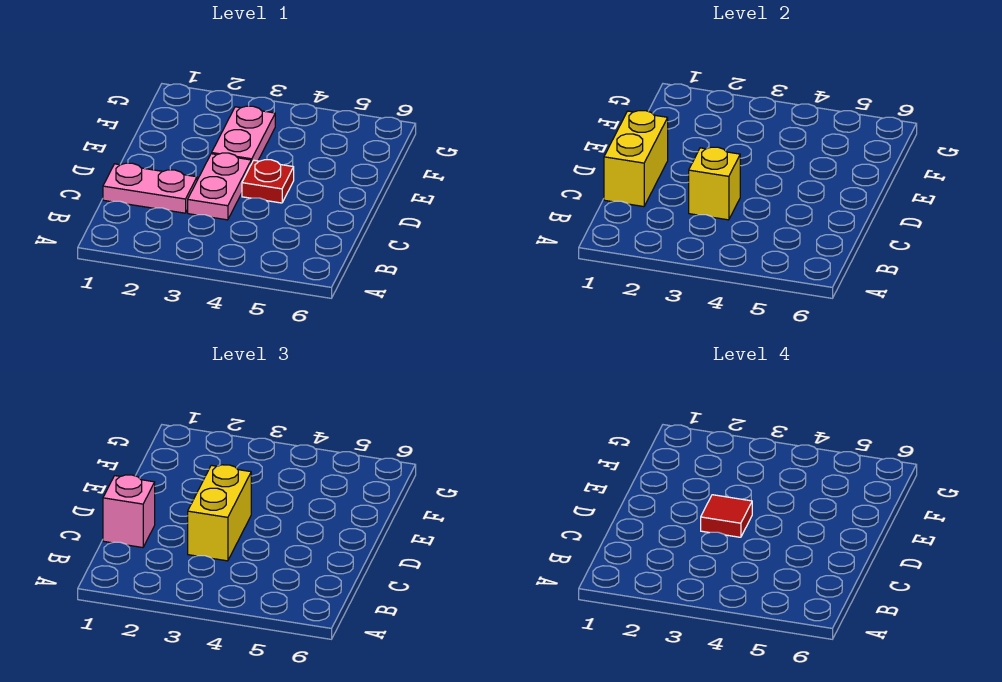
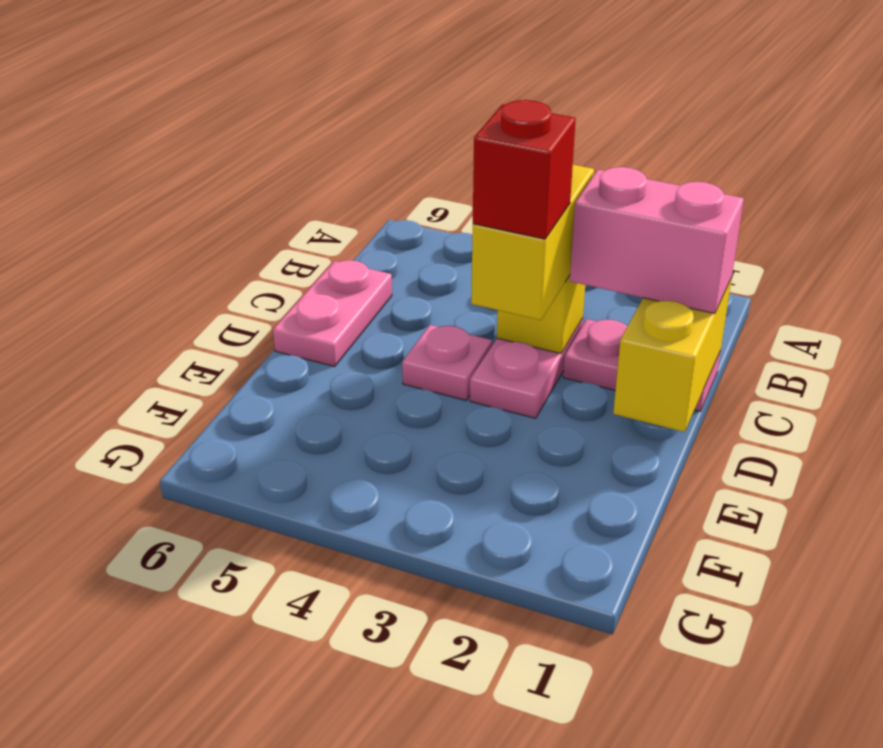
pink brick C1 level 3 -> pink brick C1:C2 level 3
red tile D3 level 4 -> red brick D3 level 4
red plate D4 level 1 -> pink plate D4 level 1
pink plate E3:F3 level 1 -> pink plate C6:D6 level 1

